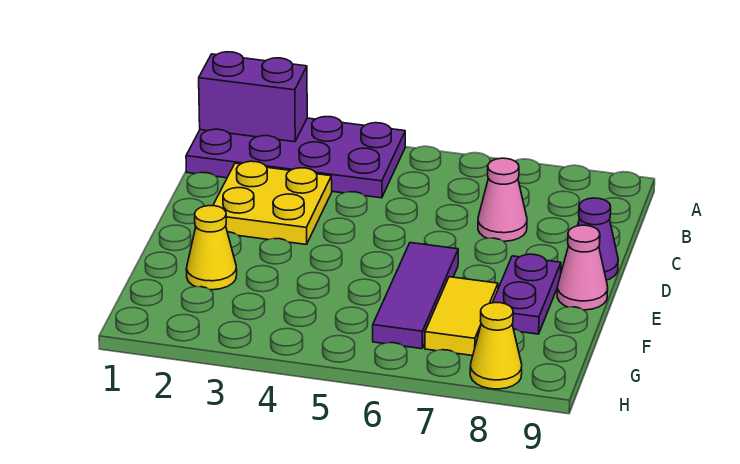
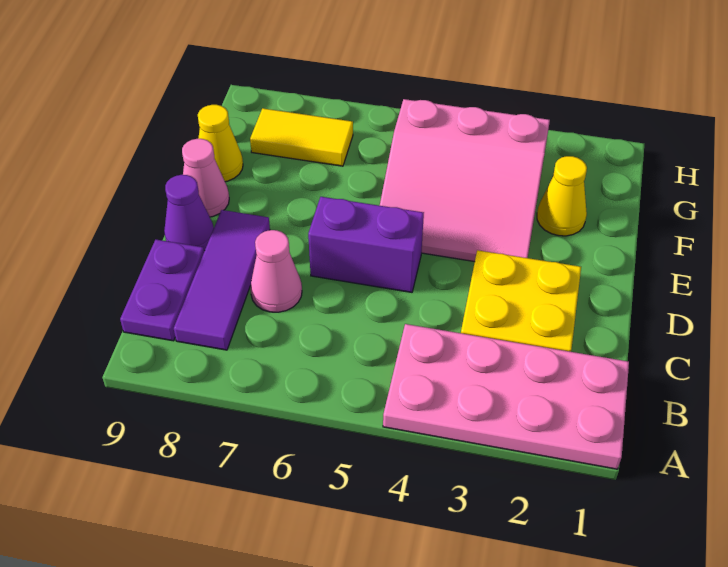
purple plate A1:B4 level 1 -> pink plate A1:B4 level 1
purple brick A1:A2 level 2 -> purple brick D5:D6 level 1
none -> pink slope E3:G5 level 1 top G
purple tile E6:G6 level 1 -> purple tile B8:D8 level 1
purple plate E8:F8 level 1 -> purple plate B9:C9 level 1
yellow tile F7:G7 level 1 -> yellow tile G7:G8 level 1
yellow cone H8 level 1 -> yellow cone F9 level 1

